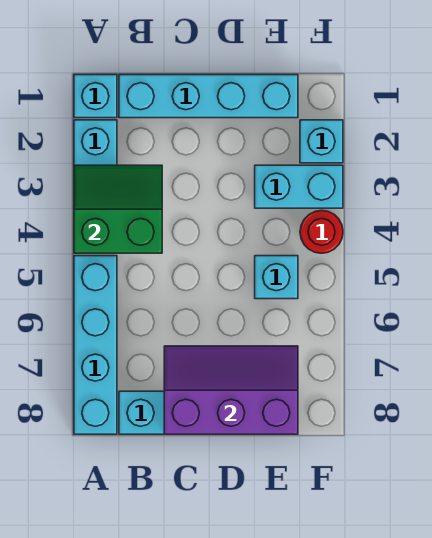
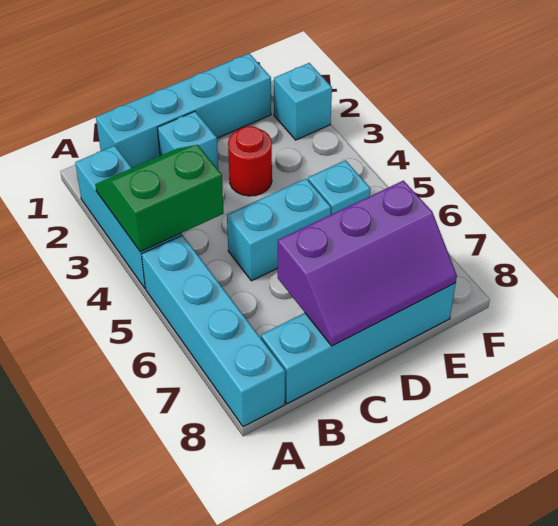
cyan brick A1 level 1 -> cyan brick C2 level 1
purple slope C7:E8 level 2 top 8 -> purple slope C7:E8 level 2 top 7
cyan brick E3:F3 level 1 -> cyan brick C5:D5 level 1
red round brick F4 level 1 -> red round brick D3 level 1

